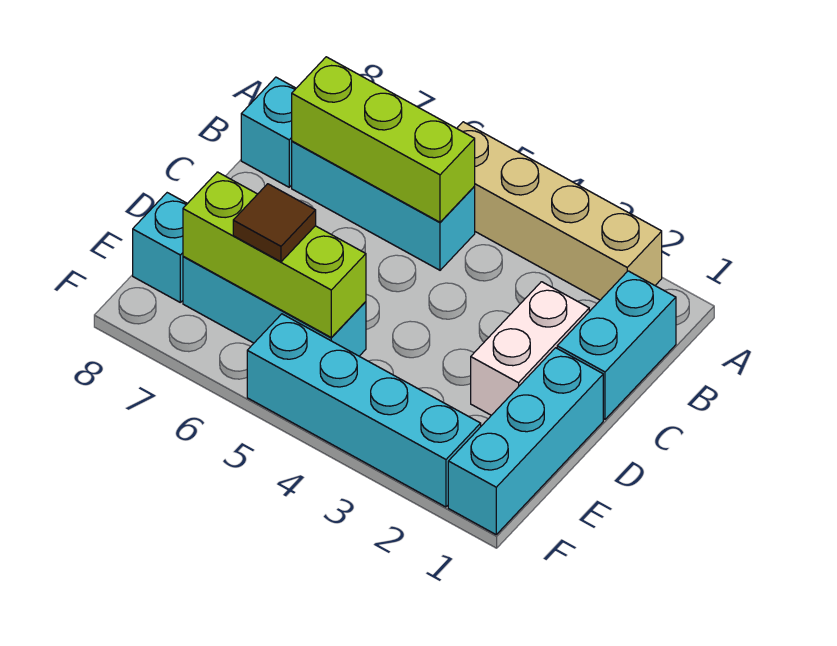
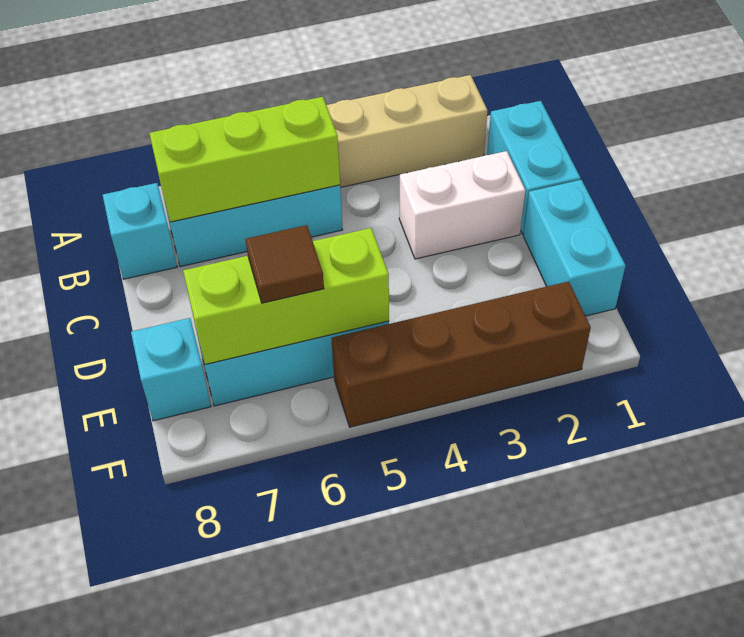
white brick C2:D2 level 1 -> white brick C2:C3 level 1
cyan brick D1:F1 level 1 -> cyan brick D1:E1 level 1
cyan brick F2:F5 level 1 -> brown brick F2:F5 level 1

